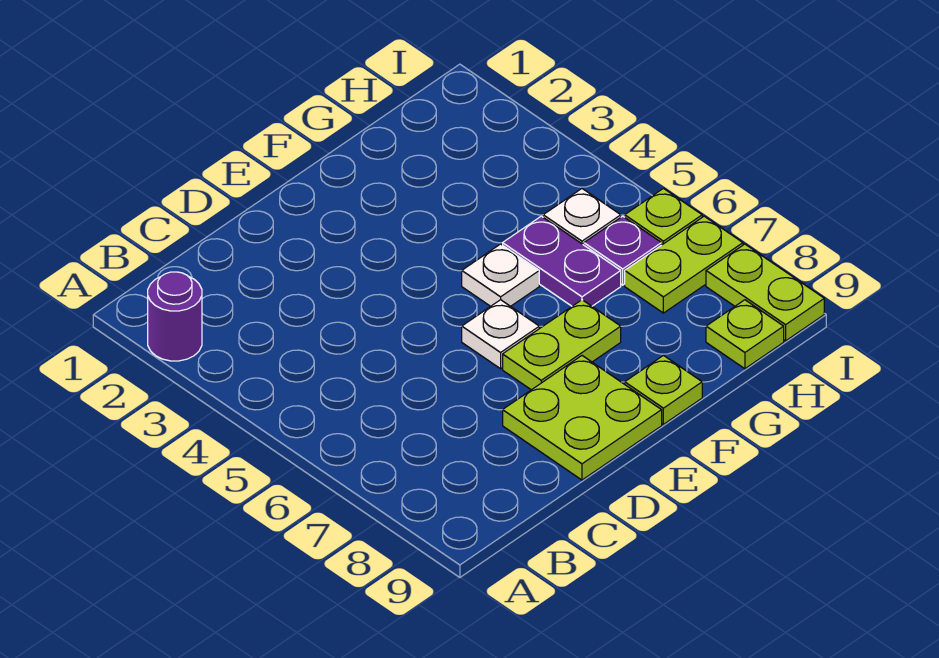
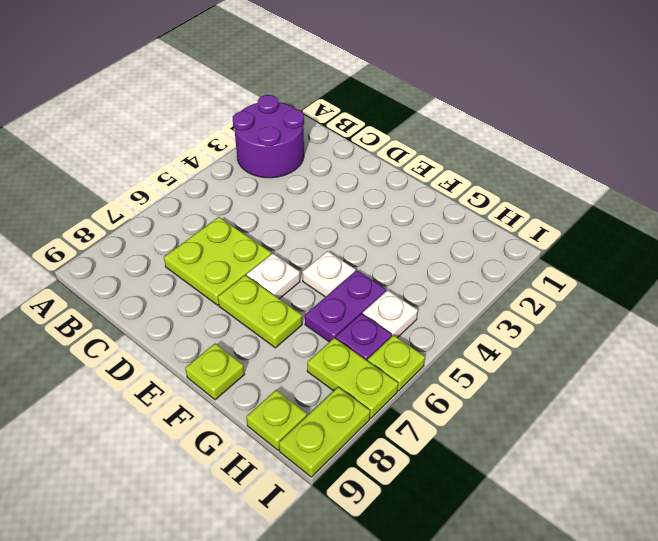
purple round brick A2 level 1 -> purple round brick A2:B3 level 1
lime plate D8:E9 level 1 -> lime plate C6:D7 level 1

